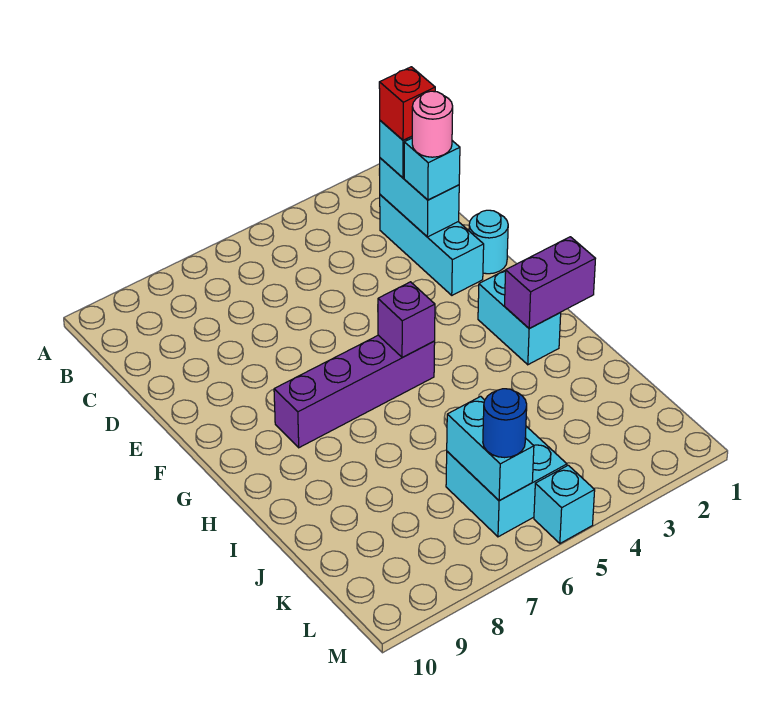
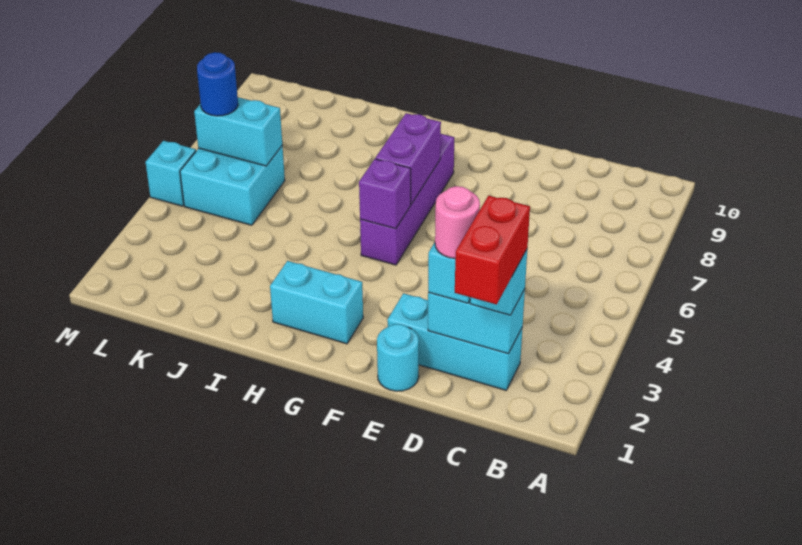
red brick C2 level 4 -> red brick C1:C2 level 4
purple brick H1:H2 level 2 -> purple brick G6:G7 level 2

